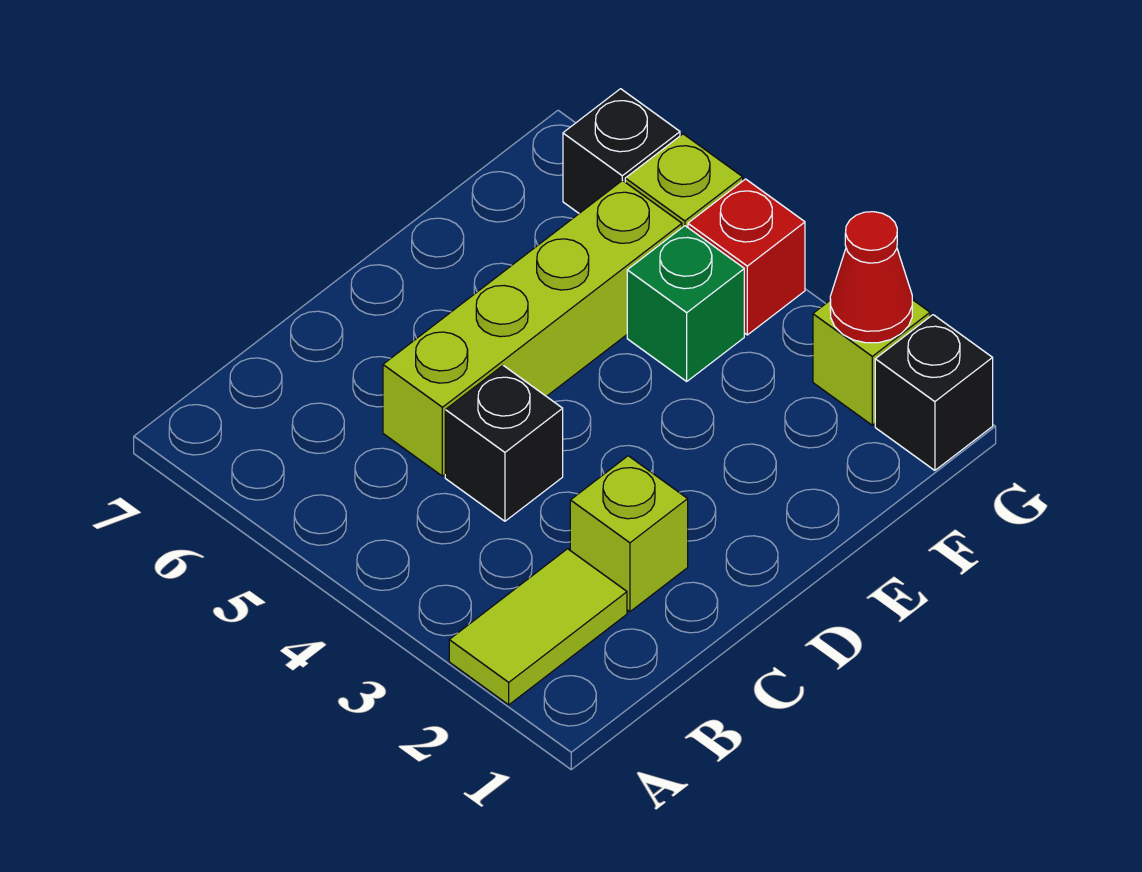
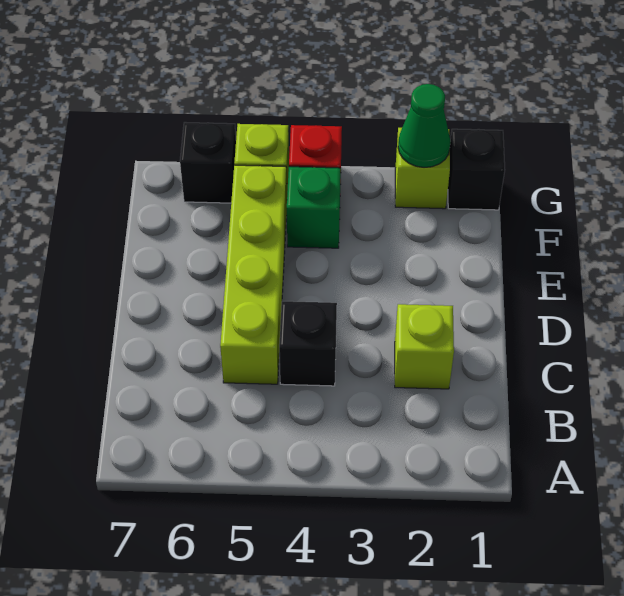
lime tile A2:B2 level 1 -> none
red cone G2 level 2 -> green cone G2 level 2

